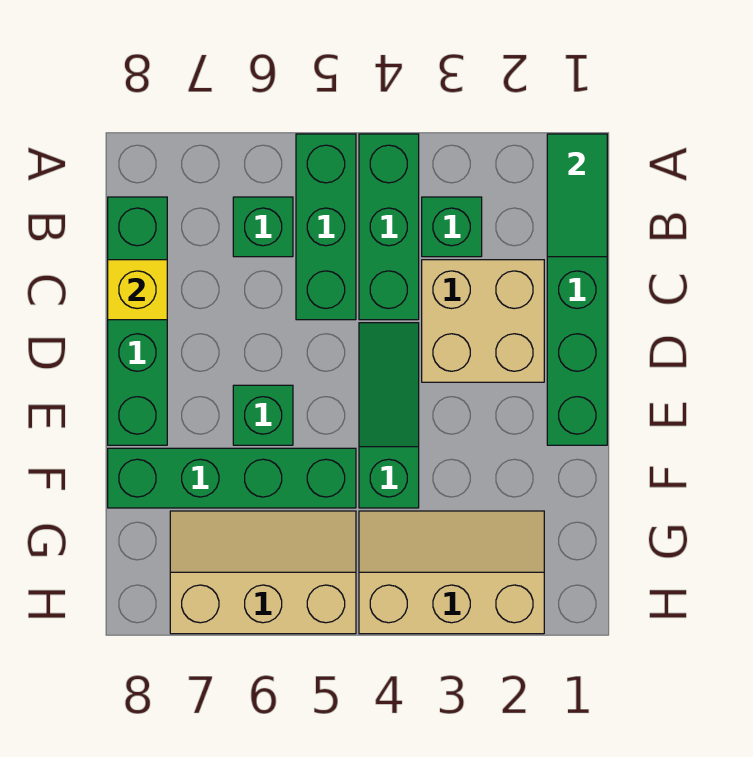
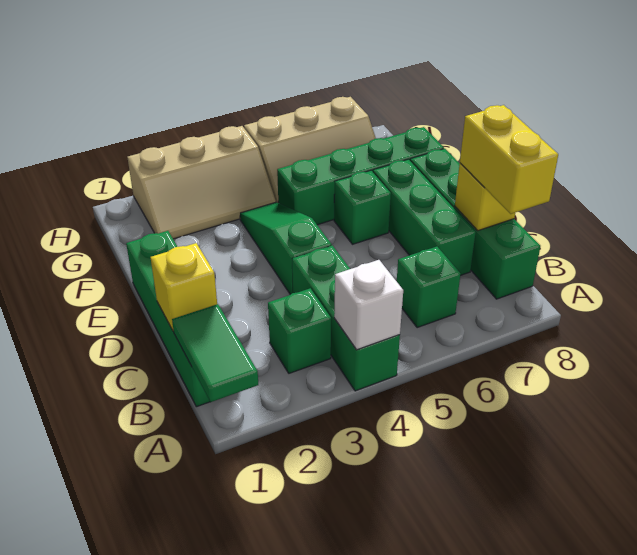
none -> white brick A4 level 2
green brick A5:C5 level 1 -> green brick C7:E7 level 1
none -> yellow brick B8:C8 level 3
none -> yellow brick C1 level 2
tan brick C2:D3 level 1 -> none
green slope D4:F4 level 1 top F -> green slope D4:F4 level 1 top D

